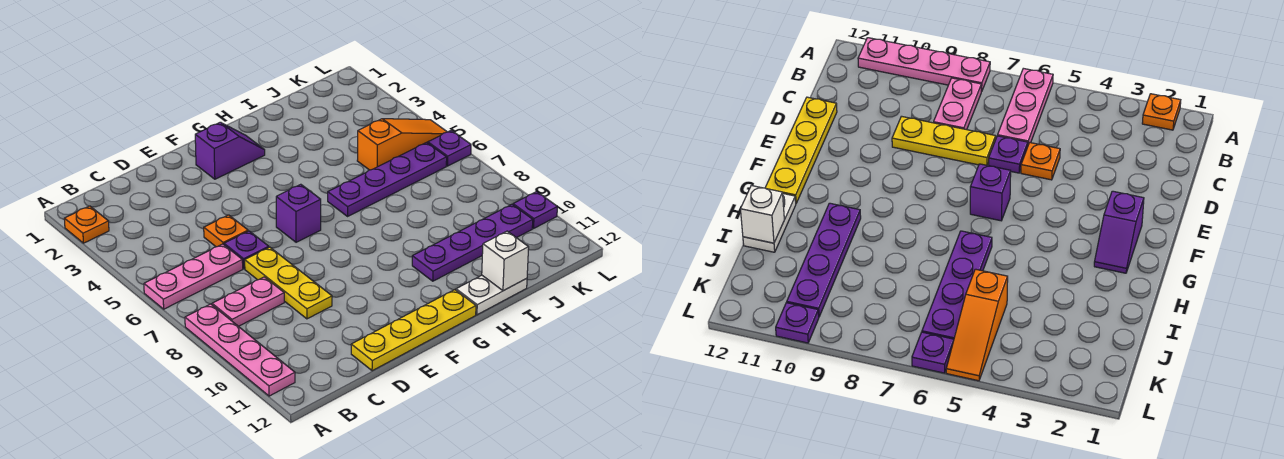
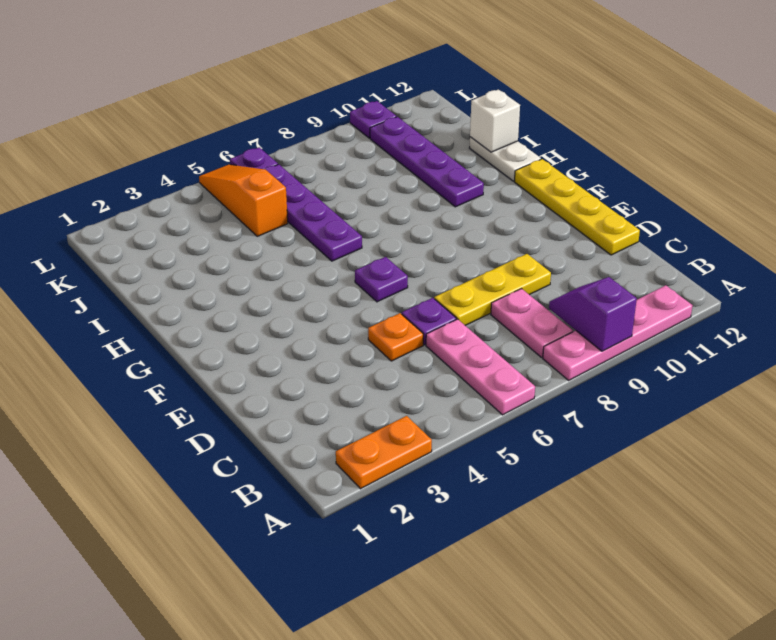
orange plate A2 level 1 -> orange plate A2:A3 level 1
purple slope F2:G2 level 1 top F -> purple slope A9:B9 level 2 top A
purple brick F6 level 1 -> purple plate F6 level 1

